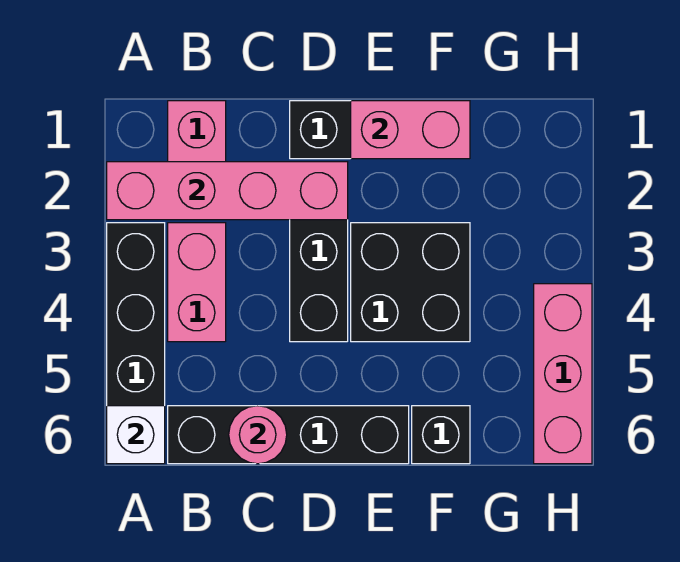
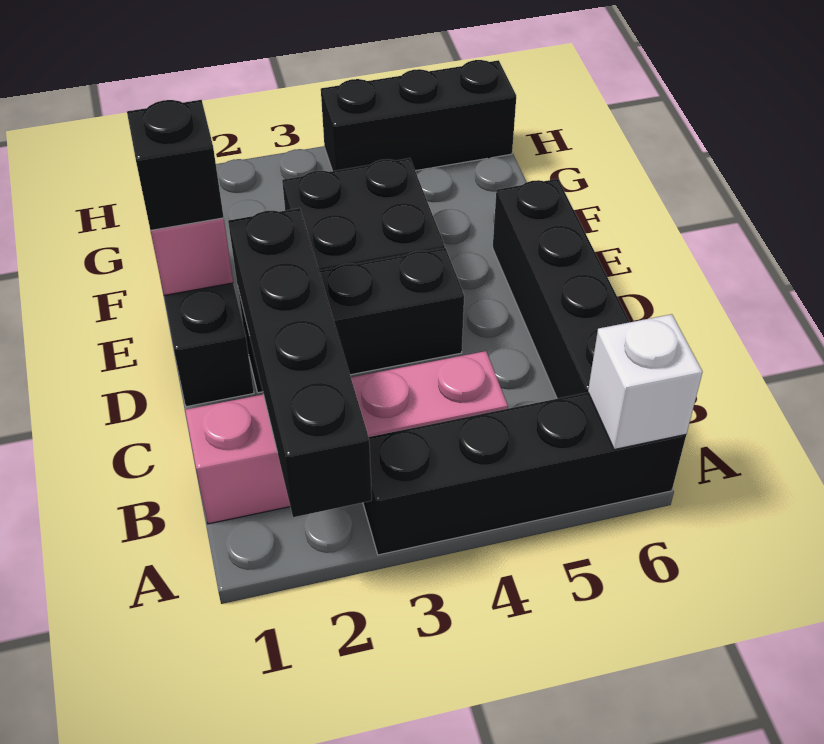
pink brick A2:D2 level 2 -> black brick A2:D2 level 2
pink round brick C6 level 2 -> none
black brick F6 level 1 -> black brick E1 level 3
pink brick H4:H6 level 1 -> black brick H4:H6 level 1

